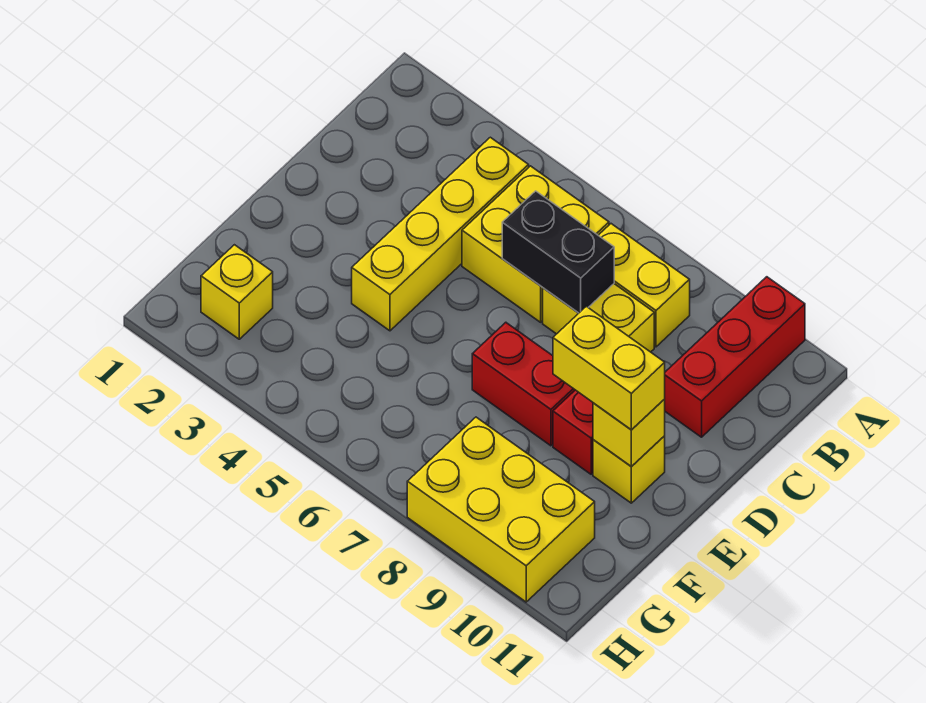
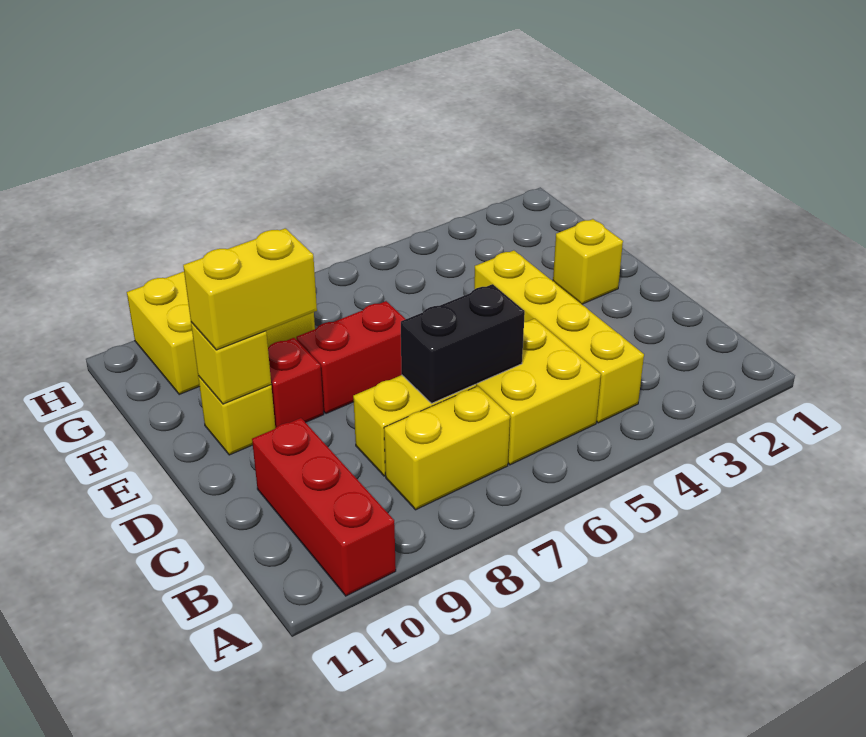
yellow brick G2 level 1 -> yellow brick E2 level 1

